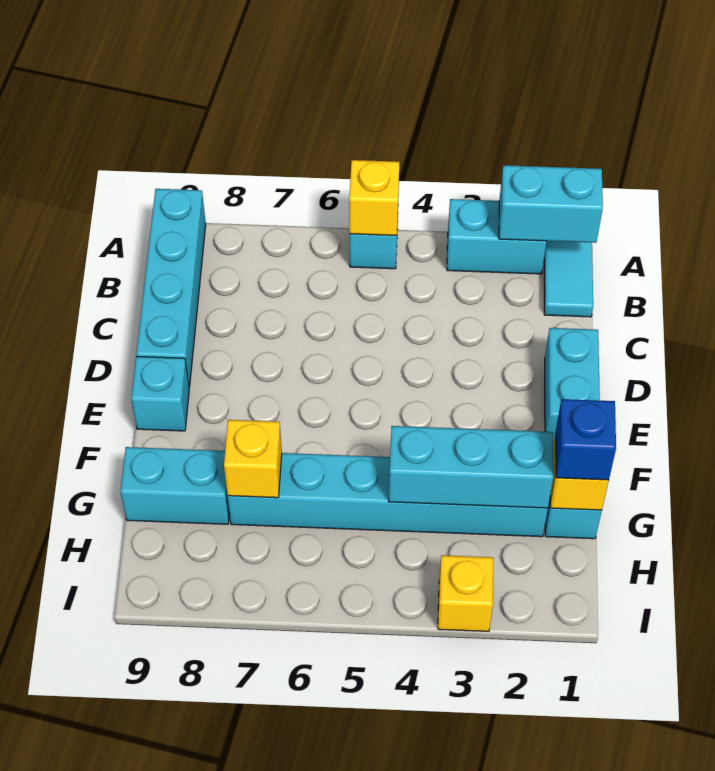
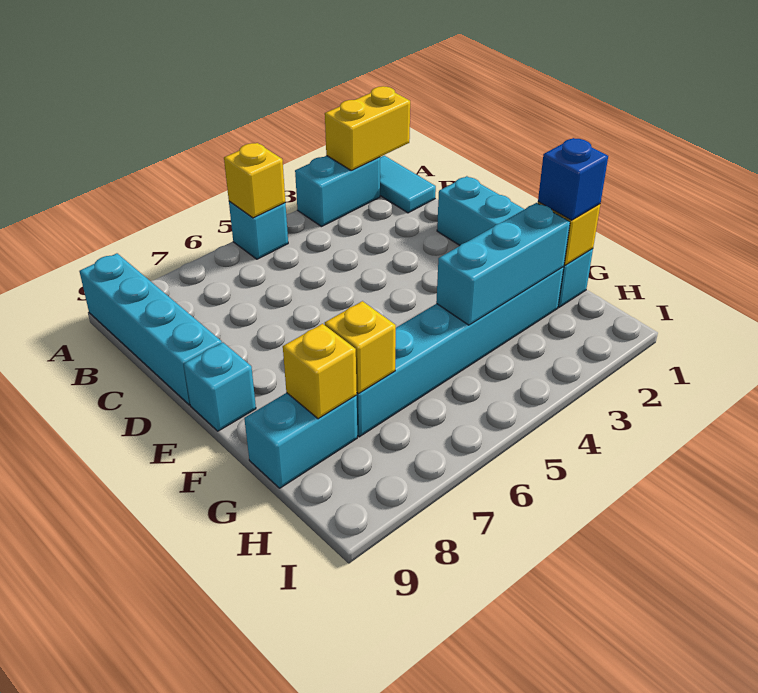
cyan brick A1:A2 level 2 -> yellow brick A1:A2 level 2
yellow brick I3 level 1 -> yellow brick G8 level 2

